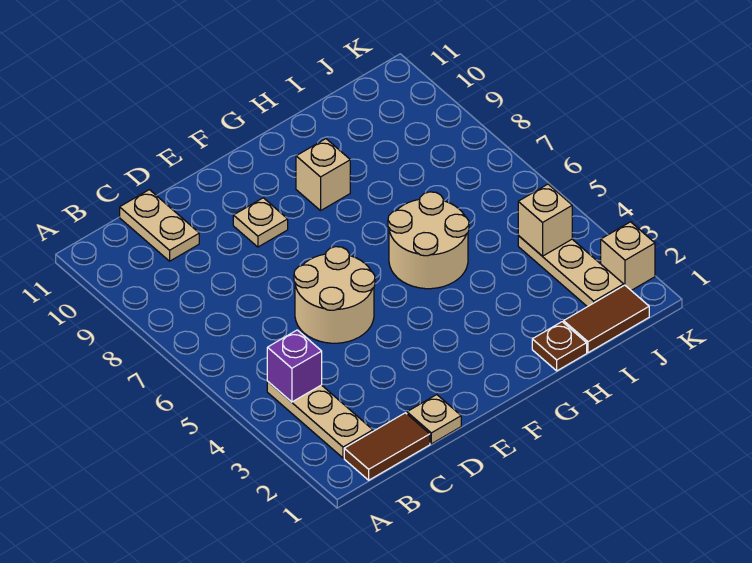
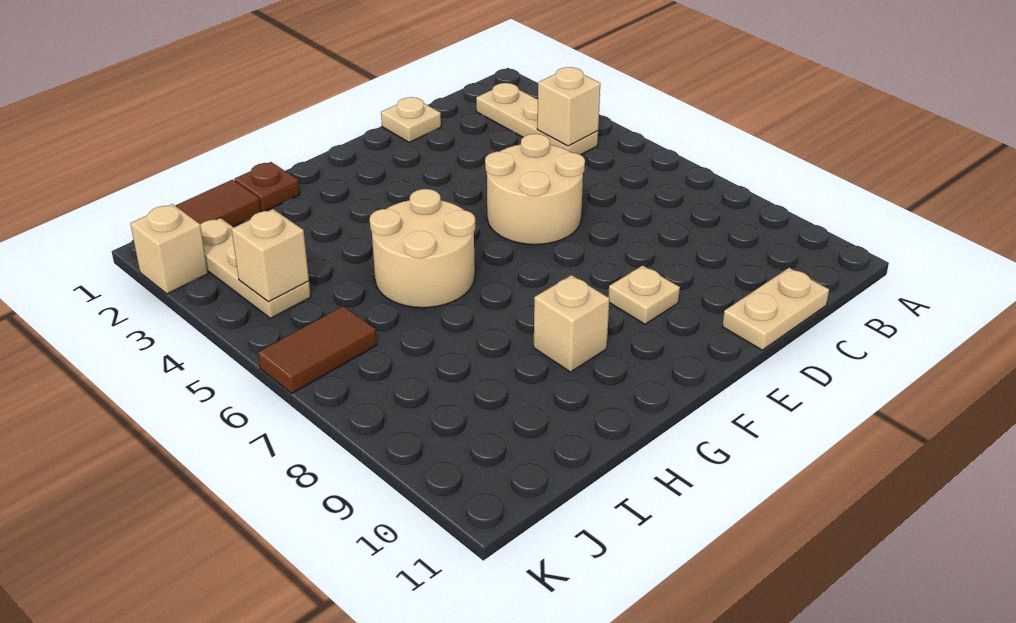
brown tile B1:C1 level 1 -> brown tile J6:K6 level 1
purple brick B4 level 2 -> tan brick B4 level 2
tan plate C10:C11 level 1 -> tan plate C11:D11 level 1

